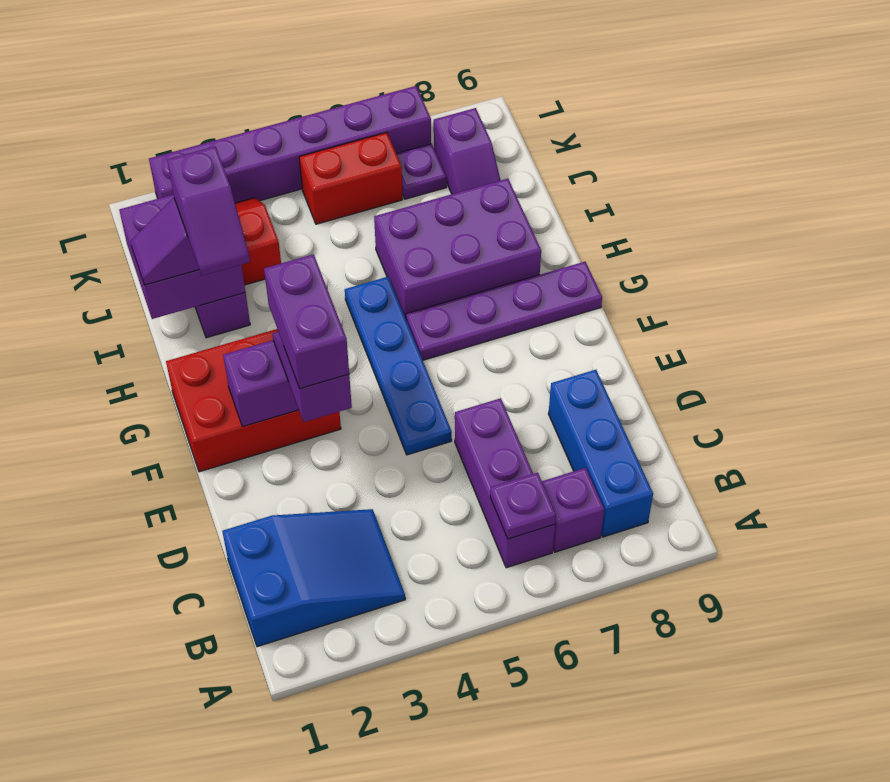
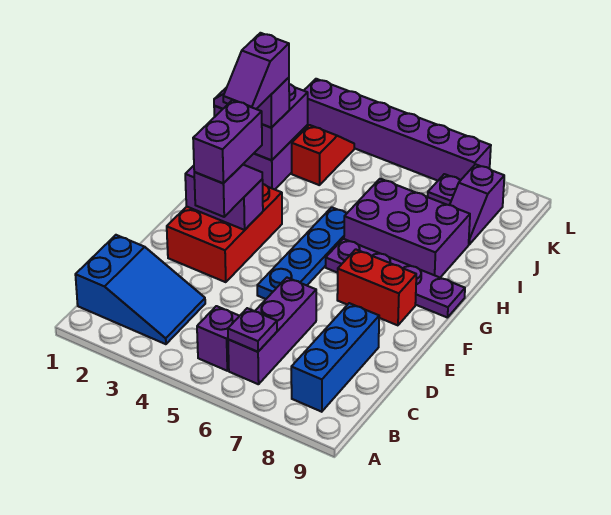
purple brick B7 level 1 -> purple brick B5 level 1
red brick F1:G3 level 1 -> red brick E2:G3 level 1
red brick K5:K6 level 1 -> red brick F7:F8 level 1

